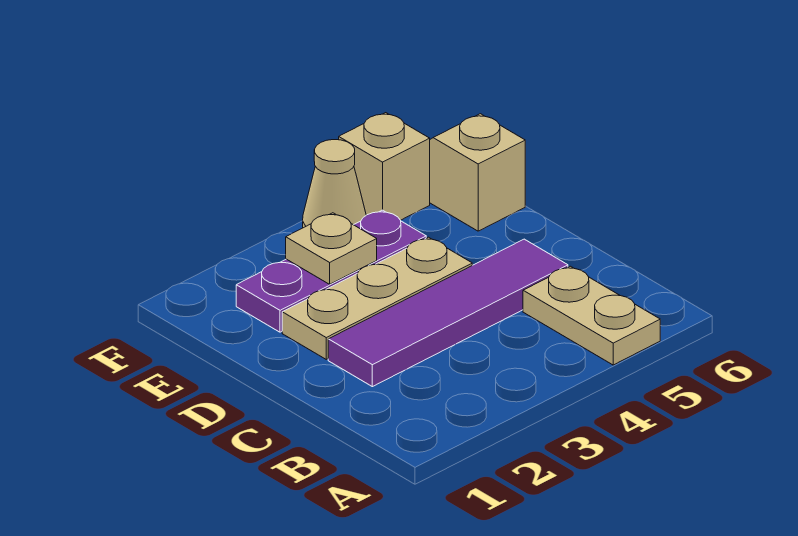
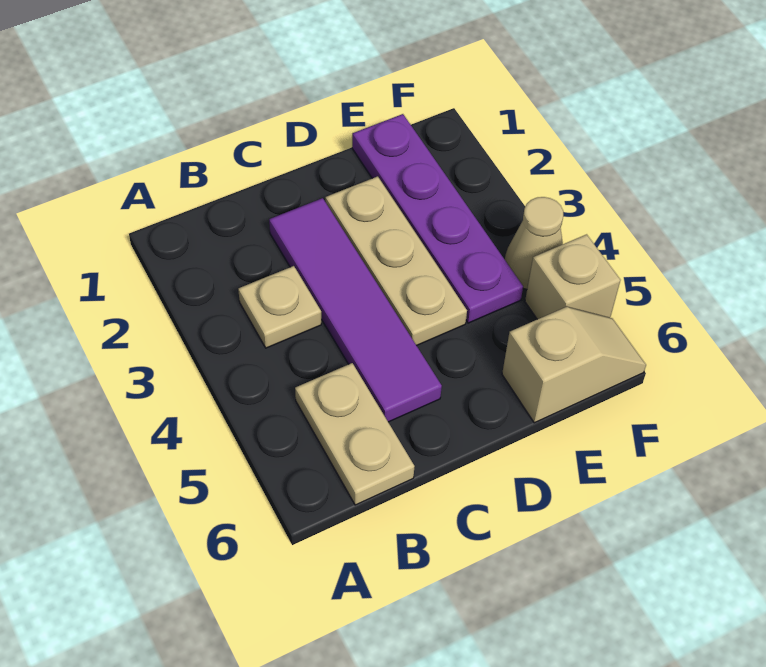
tan plate A5:B5 level 1 -> tan plate B5:B6 level 1
purple plate E2:E4 level 1 -> purple plate E1:E4 level 1
tan plate E3 level 2 -> tan plate B3 level 1

